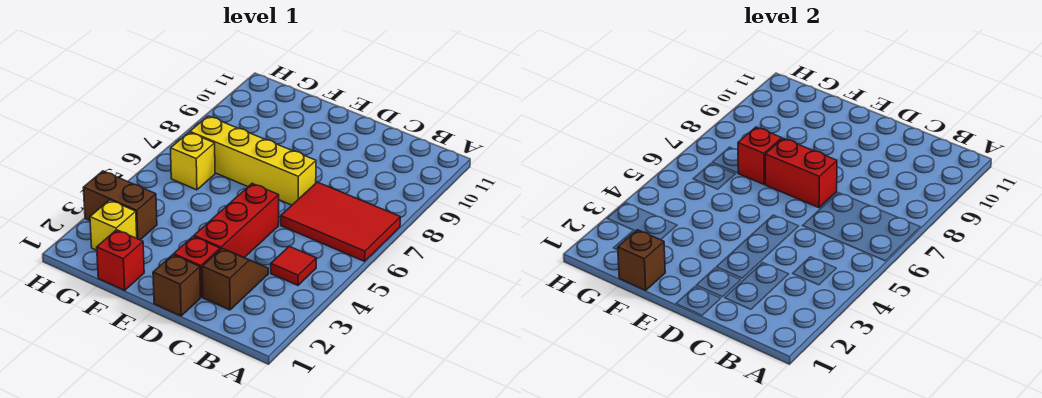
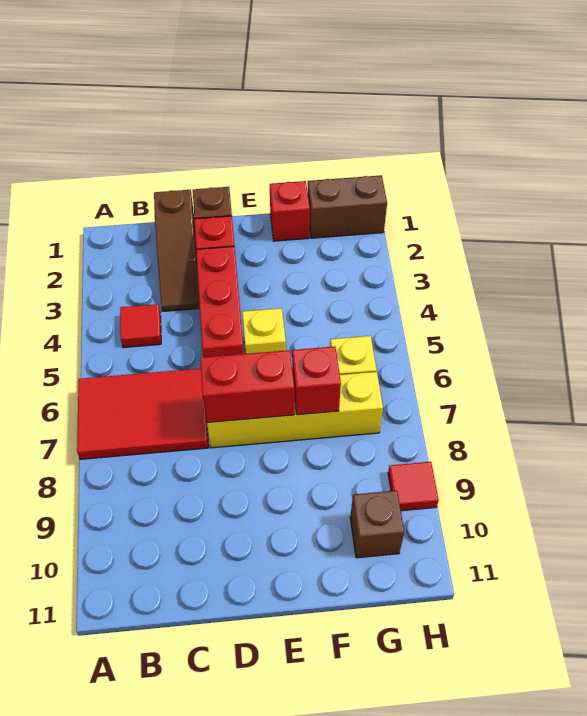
brown slope C2:C3 level 1 top 2 -> brown slope C1:C3 level 1 top 1
brown brick F1 level 2 -> brown brick G10 level 1
yellow brick G2 level 1 -> yellow brick E5 level 1
brown brick G3:H3 level 1 -> brown brick G1:H1 level 1
none -> red tile H9 level 1

